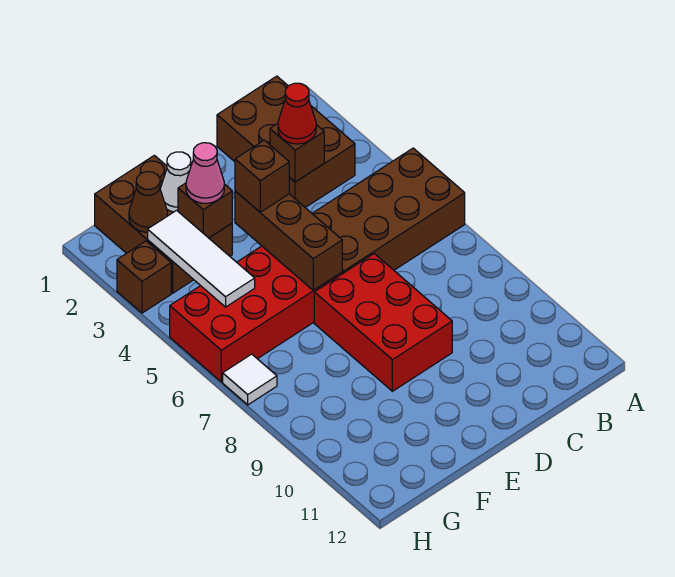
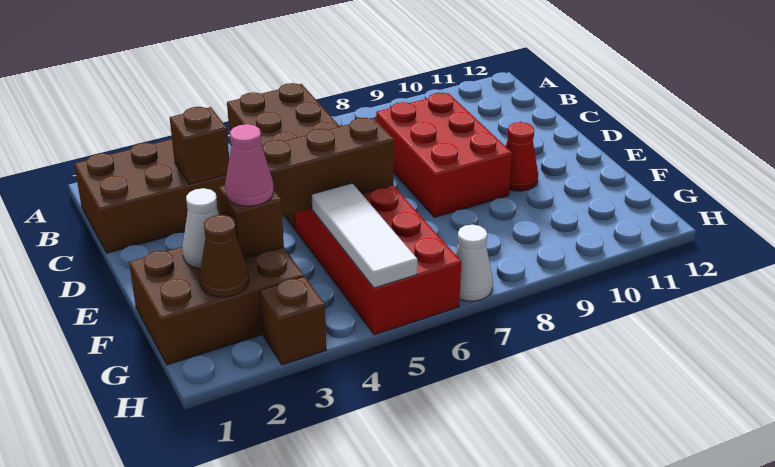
red cone C3 level 3 -> red cone E10 level 1
red brick D7:E9 level 1 -> red brick C8:E9 level 1
brown brick E4 level 3 -> none
white tile G3:G5 level 2 -> white tile F5:H5 level 2
white tile H7 level 1 -> white cone H7 level 1

